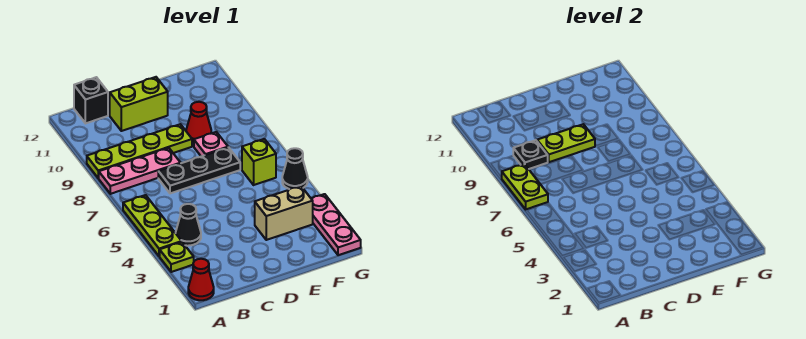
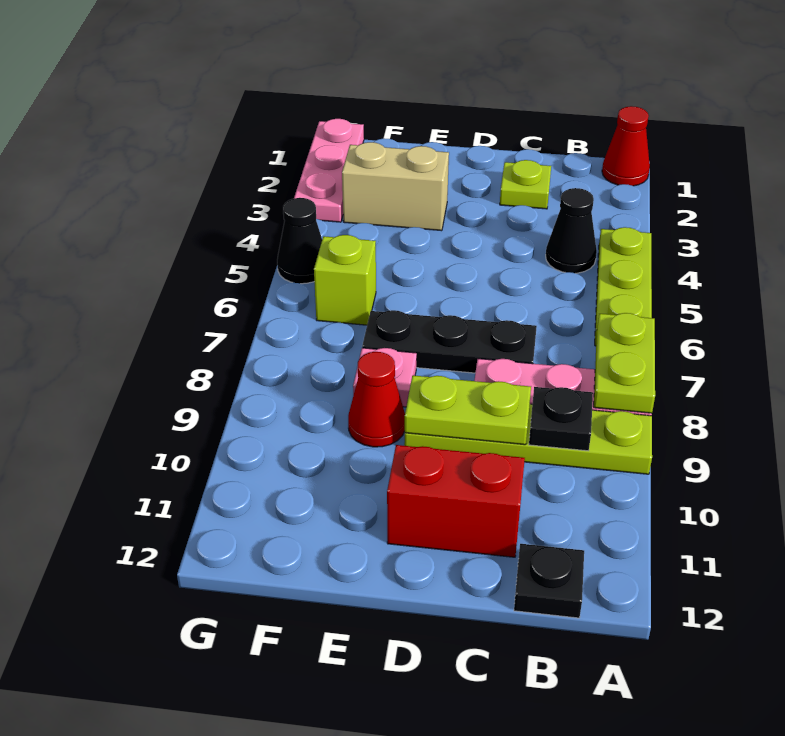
lime plate A3 level 1 -> lime plate C2 level 1
black brick B12 level 1 -> black plate B12 level 1
lime brick C11:D11 level 1 -> red brick C11:D11 level 1

